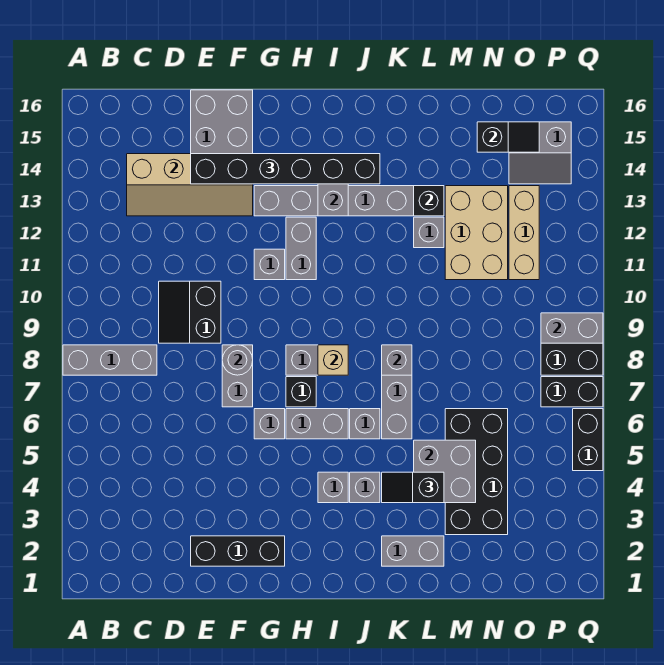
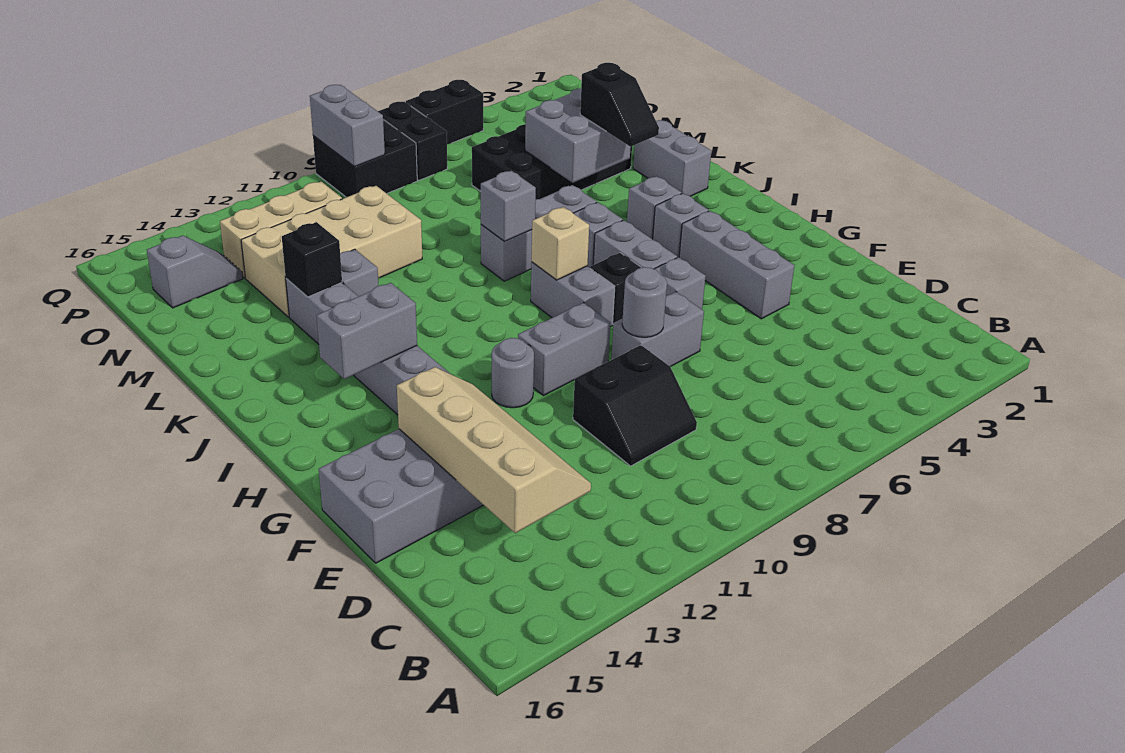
grey brick A8:C8 level 1 -> grey brick F4:H4 level 1
black brick E2:G2 level 1 -> none
black brick E14:J14 level 3 -> none
grey brick G11 level 1 -> grey round brick G11 level 1
grey brick H11:H12 level 1 -> grey brick G9:G10 level 1
tan brick M11:N13 level 1 -> tan brick M10:N13 level 1
black slope N15:O15 level 2 top N -> none
grey slope O14:P15 level 1 top 15 -> grey slope O14:O15 level 1 top 15

